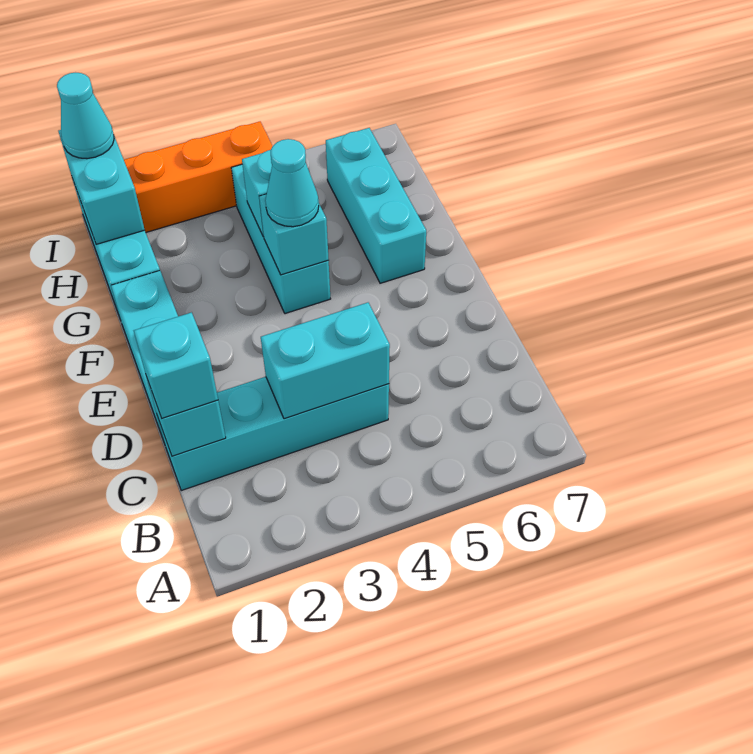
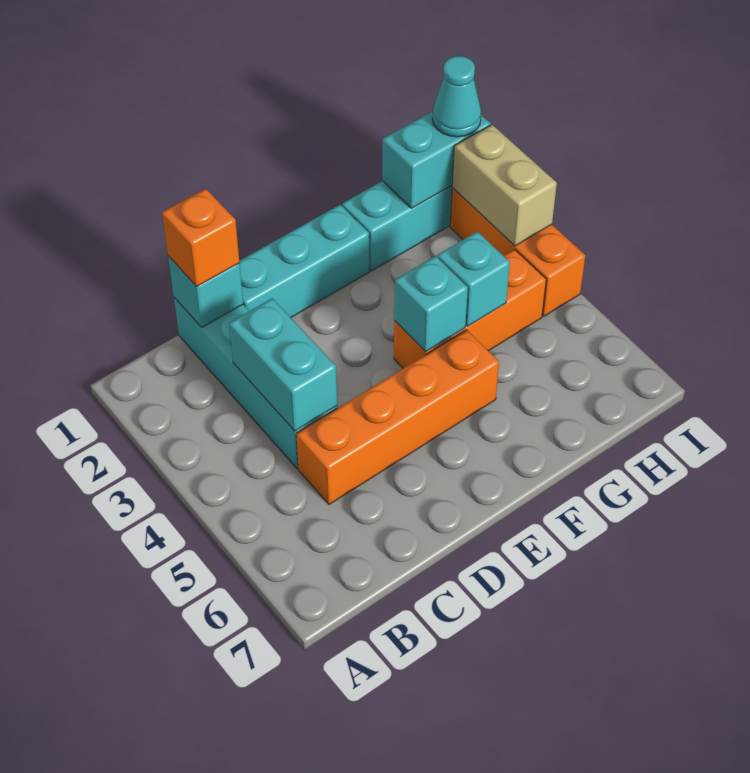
cyan brick C1 level 3 -> orange brick C1 level 3
none -> orange brick C5:F5 level 1
cyan brick F4:H4 level 1 -> orange brick F4:H4 level 1
cyan cone F4 level 3 -> none
cyan brick F6:H6 level 1 -> none
none -> tan brick I2:I3 level 2

